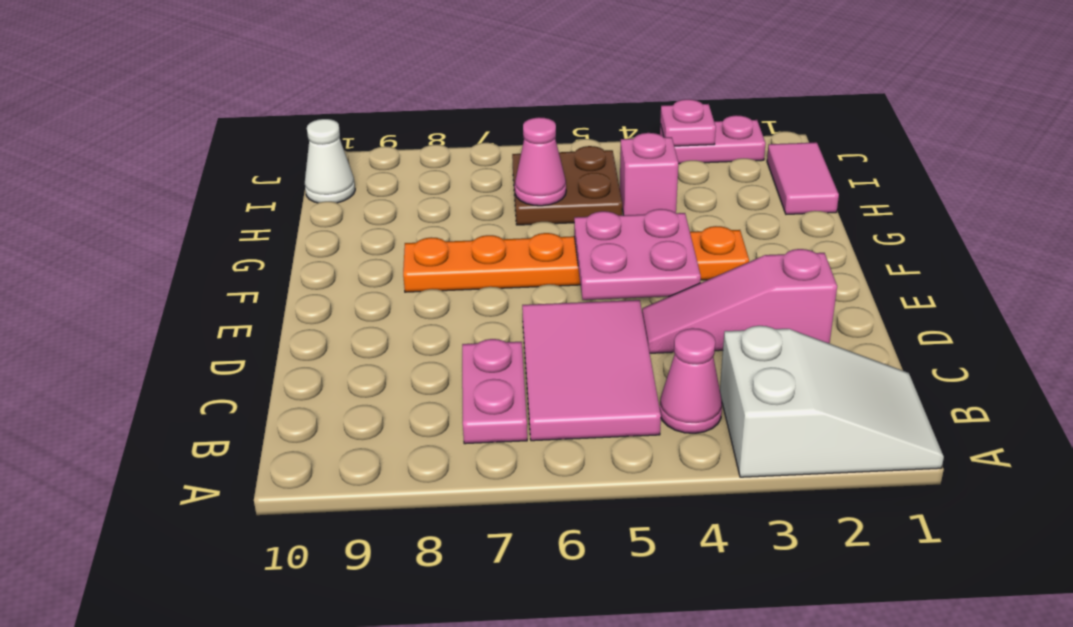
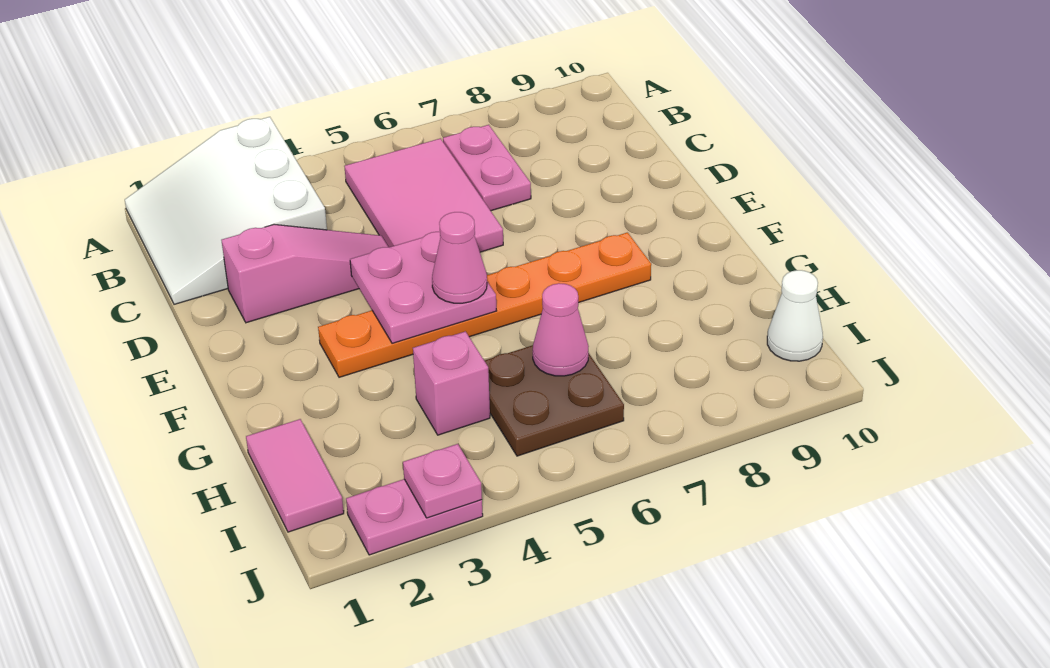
white slope A1:B3 level 1 top 3 -> white slope A1:C3 level 1 top 3
pink cone B4 level 1 -> pink cone F5 level 3

